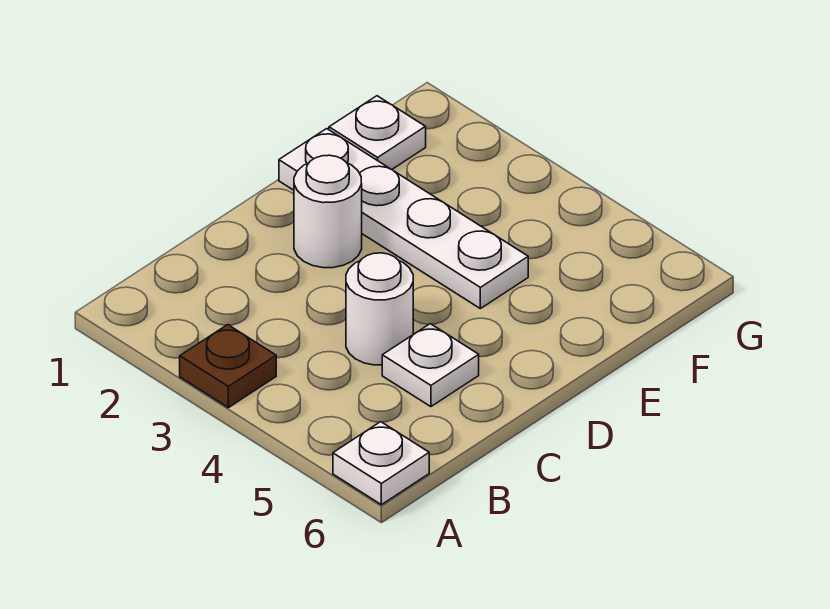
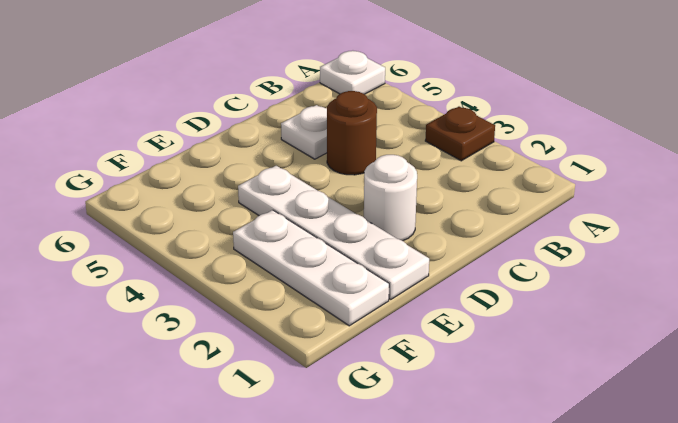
white round brick C4 level 1 -> brown round brick C4 level 1
white plate F1 level 1 -> white plate F1:F3 level 1

